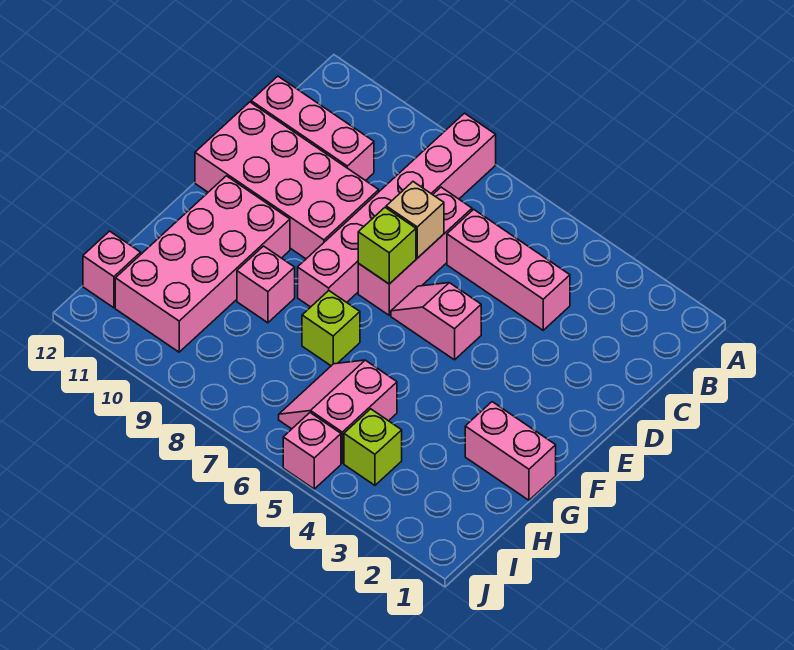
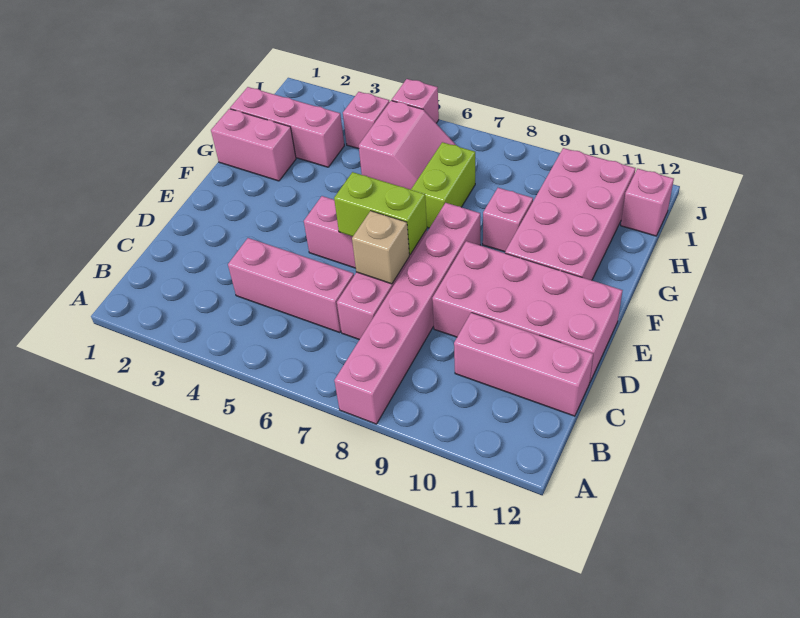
lime brick E7 level 2 -> lime brick E6:E7 level 2
lime brick G7 level 1 -> lime brick G7:H7 level 1
none -> pink brick H1:H3 level 1
lime brick I4 level 1 -> pink brick I4 level 1

